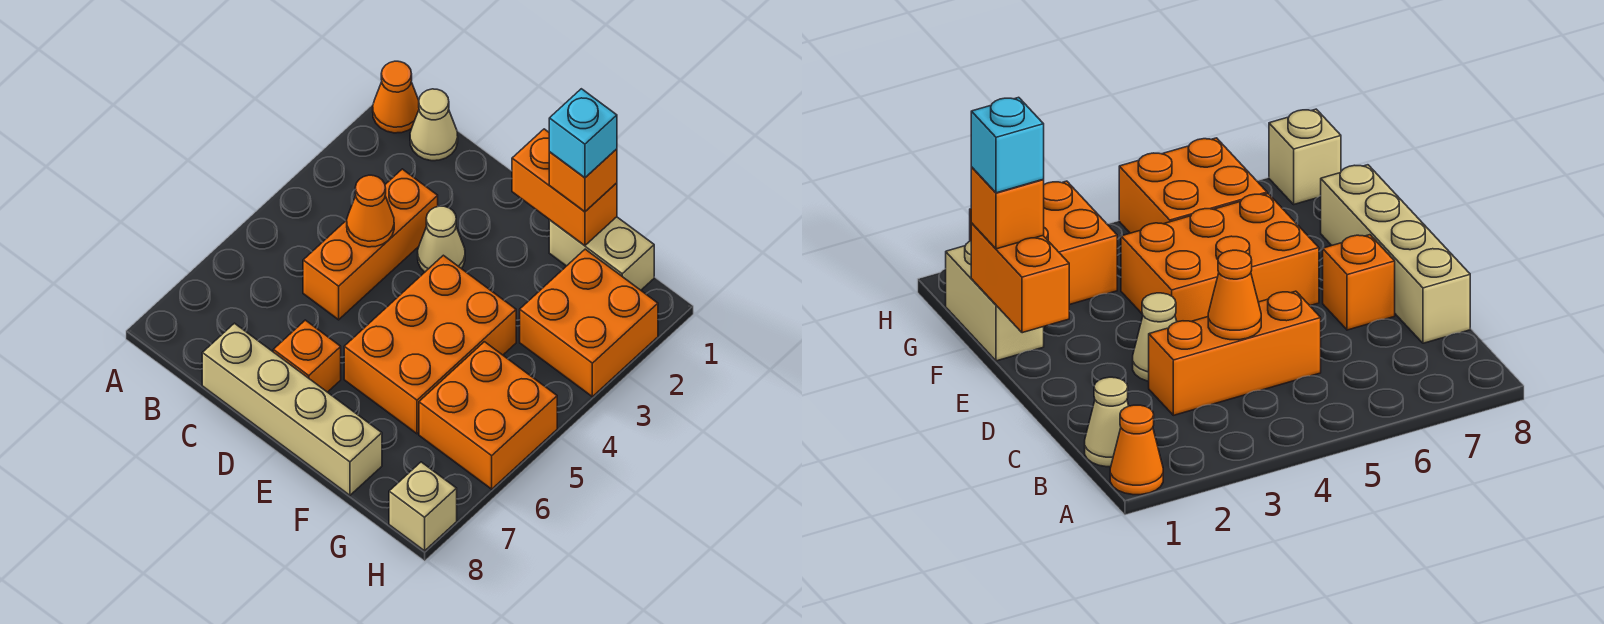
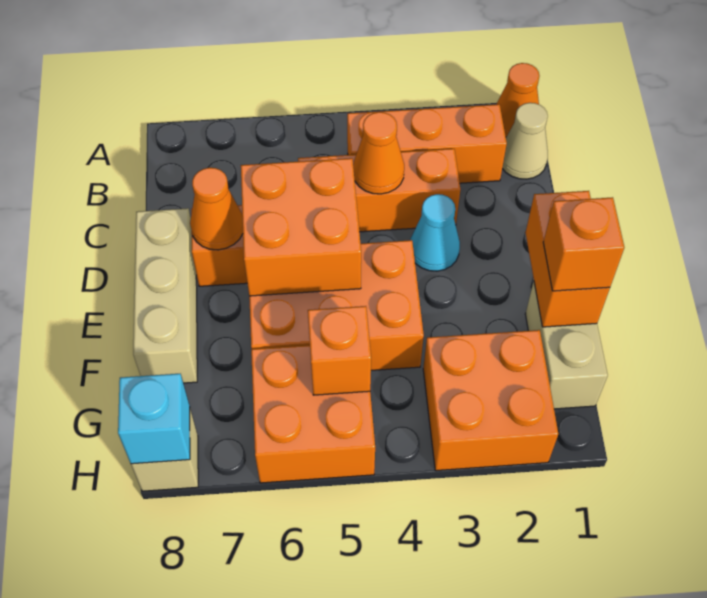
none -> orange brick B2:B4 level 1
tan brick C8:F8 level 1 -> tan brick D8:F8 level 1
tan cone D3 level 1 -> cyan cone D3 level 1
none -> orange brick D5:E6 level 2
none -> orange cone D7 level 2
cyan brick F1 level 4 -> cyan brick H8 level 2
none -> orange brick G5 level 2

